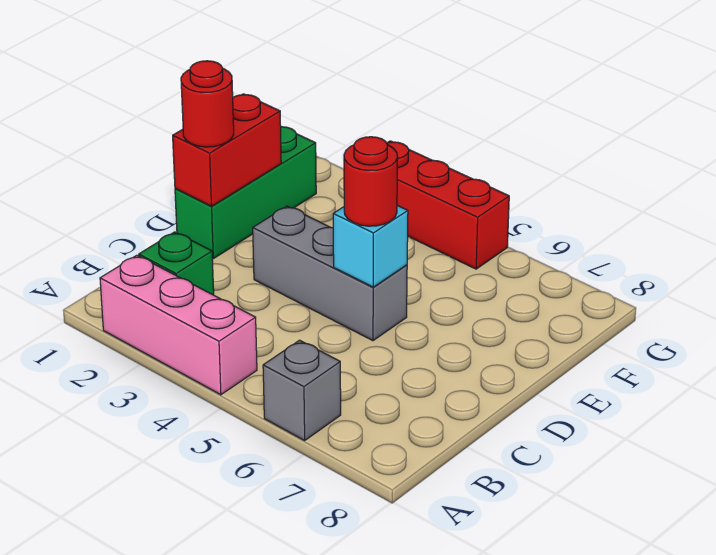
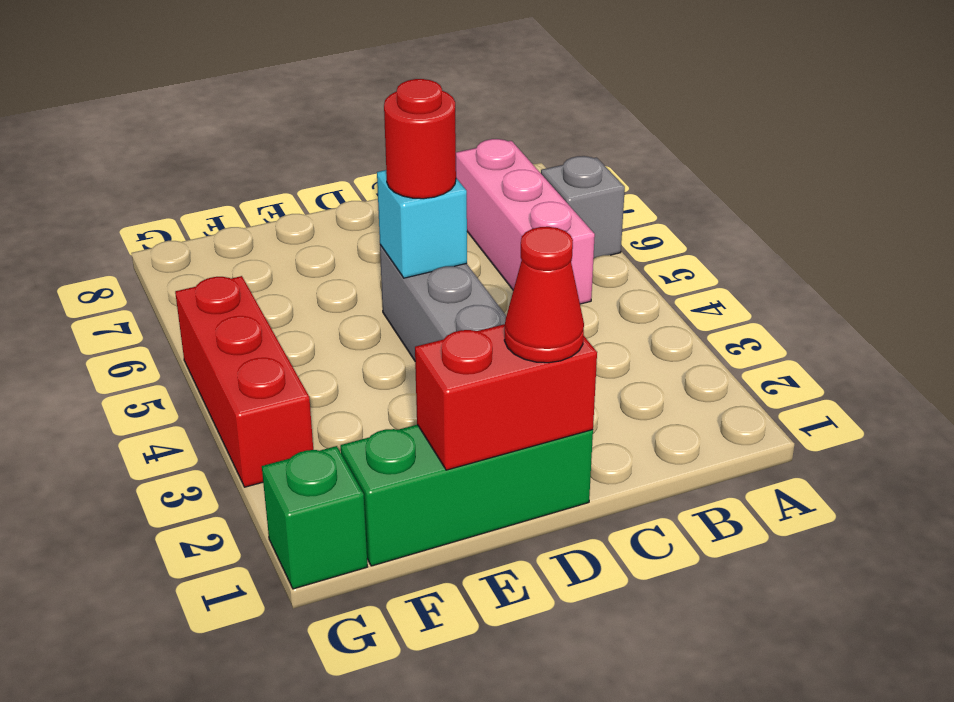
pink brick A2:A4 level 1 -> pink brick B5:B7 level 1
green brick B2 level 1 -> green brick G1 level 1
red round brick D1 level 3 -> red cone D1 level 3

